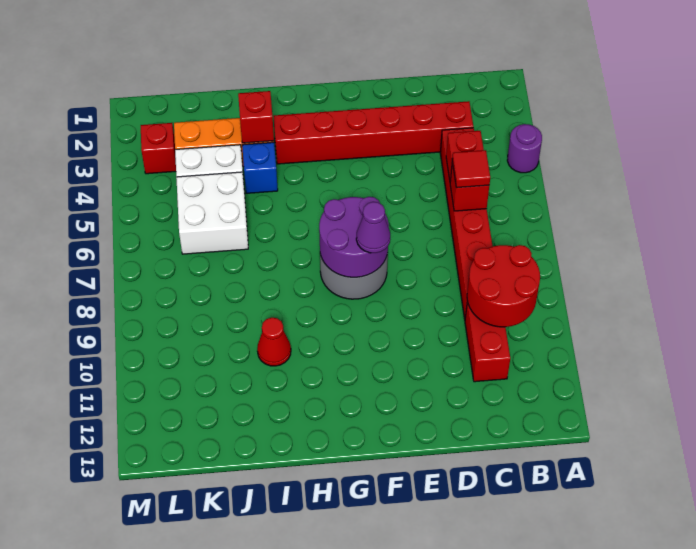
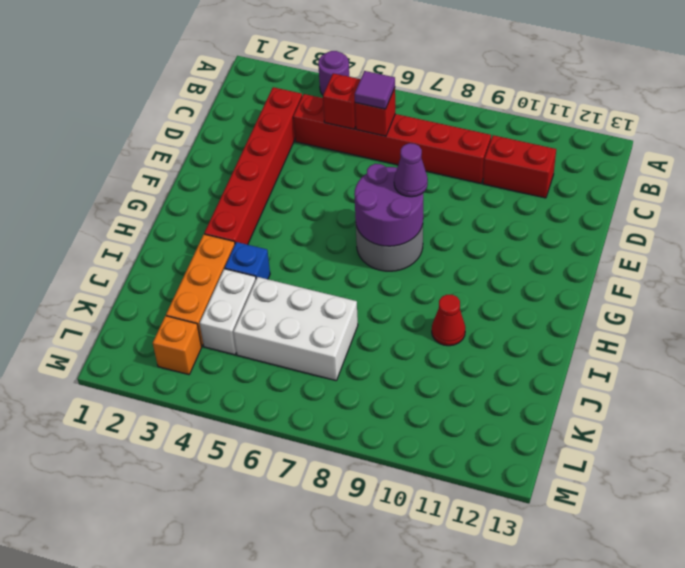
red round brick B9:C10 level 2 -> none
red tile C6 level 3 -> purple tile C6 level 3
red brick I3 level 2 -> none
white brick J5:K6 level 1 -> white brick J5:K7 level 1
red brick L3 level 1 -> orange brick L3 level 1

